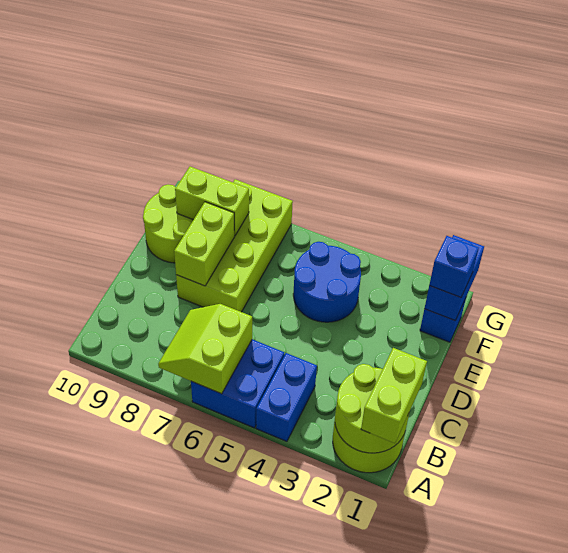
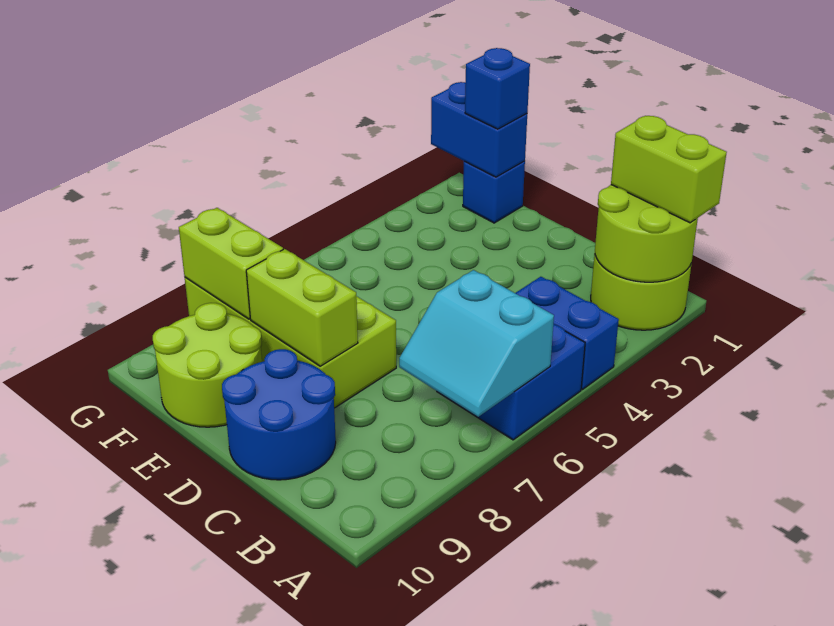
lime slope A6:B7 level 2 top 6 -> cyan slope A6:B7 level 2 top 6
blue round brick E4:F5 level 1 -> blue round brick C9:D10 level 1
lime brick F8:F9 level 2 -> lime brick F8:G8 level 2

